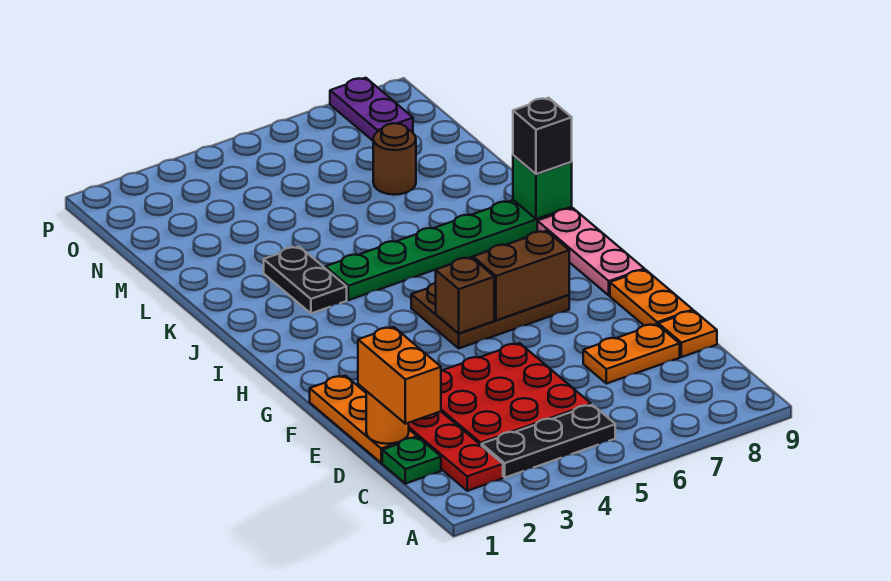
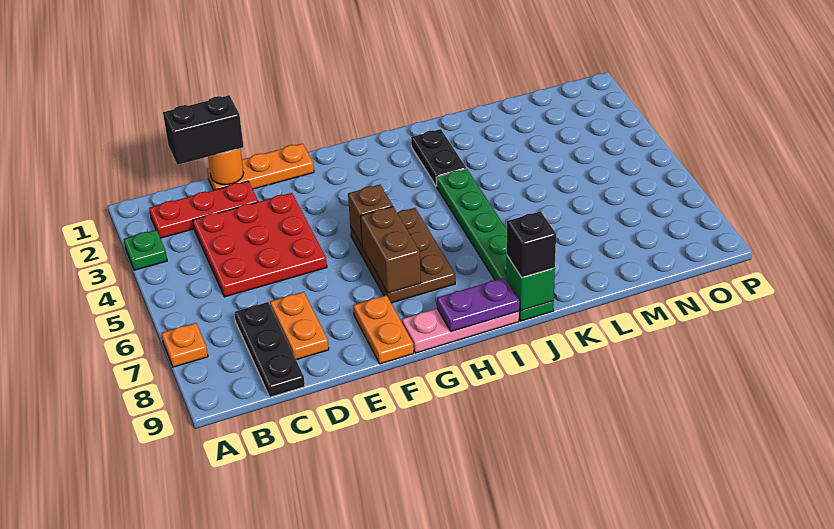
black plate B3:B5 level 1 -> black plate C7:C9 level 1
green plate C1 level 1 -> green plate A3 level 1
orange brick C1:D1 level 3 -> black brick C1:D1 level 3
orange plate D9 level 1 -> orange plate A7 level 1
orange plate E9:F9 level 1 -> orange plate F8:F9 level 1
black plate J3:K3 level 1 -> black plate J2:J3 level 1
brown round brick M7 level 1 -> none
purple plate O8:P8 level 1 -> purple plate H9:I9 level 2

